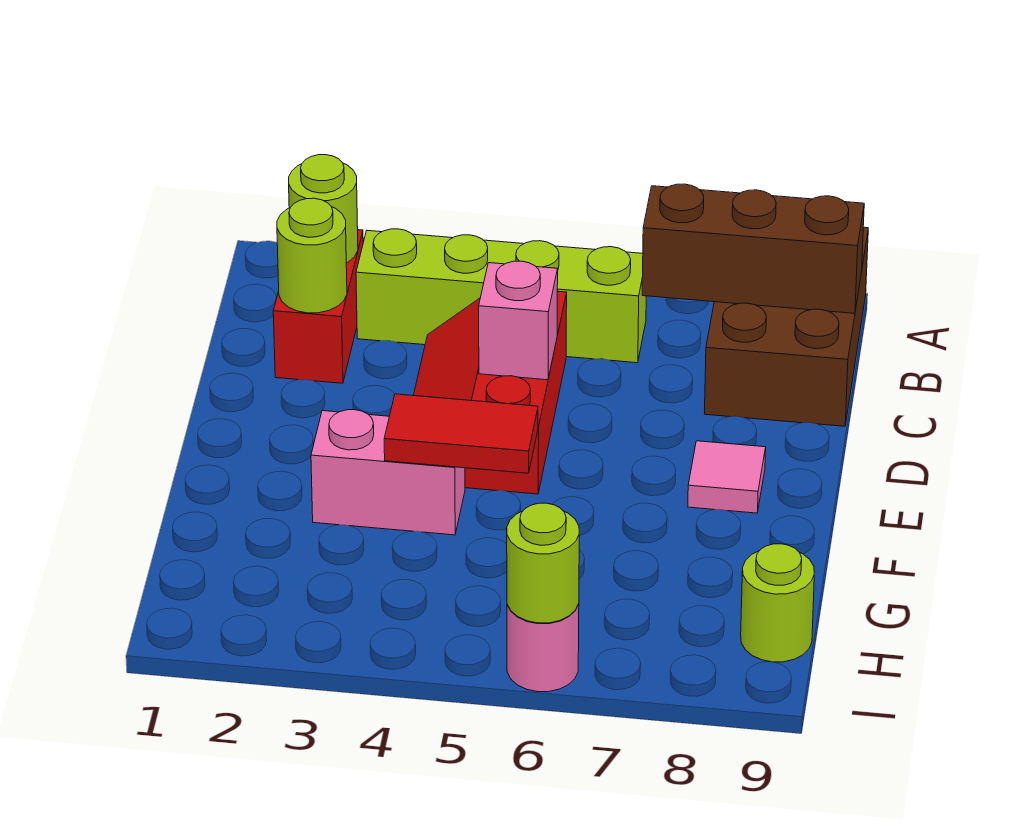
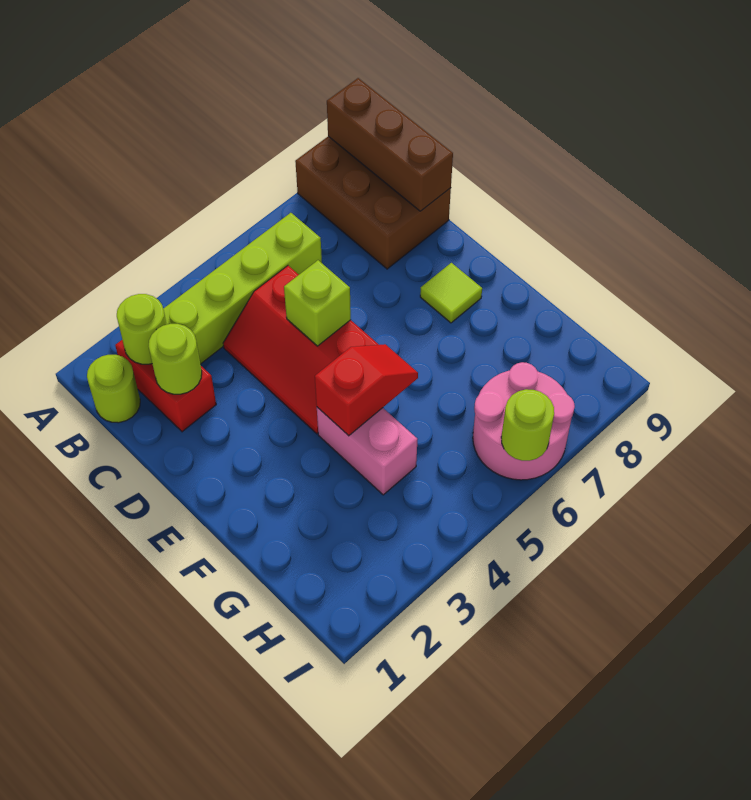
brown brick B7:B9 level 2 -> brown brick A9:C9 level 2
pink brick D5 level 2 -> lime brick D5 level 2
pink tile E8 level 1 -> lime tile E8 level 1
pink brick F3:F4 level 1 -> pink brick F4:G4 level 1
red tile F4:F5 level 2 -> red slope F4:F5 level 2 top 4
lime round brick H9 level 1 -> lime round brick B1 level 1
pink round brick I6 level 1 -> pink round brick H6:I7 level 1

